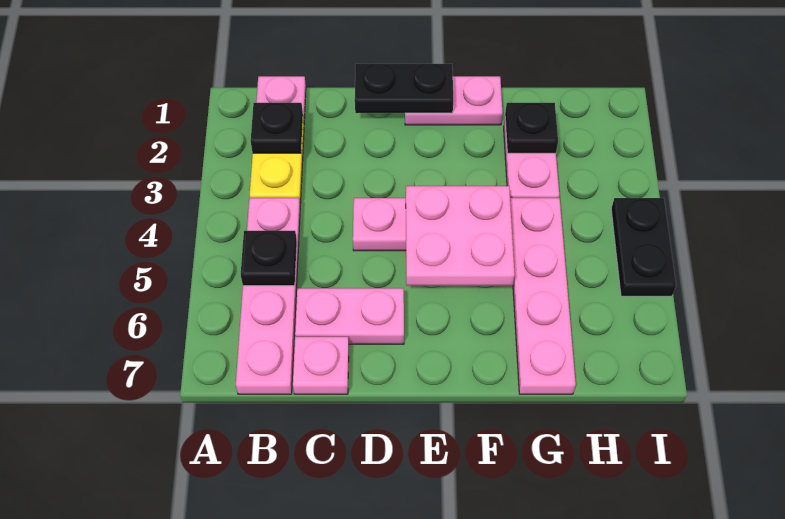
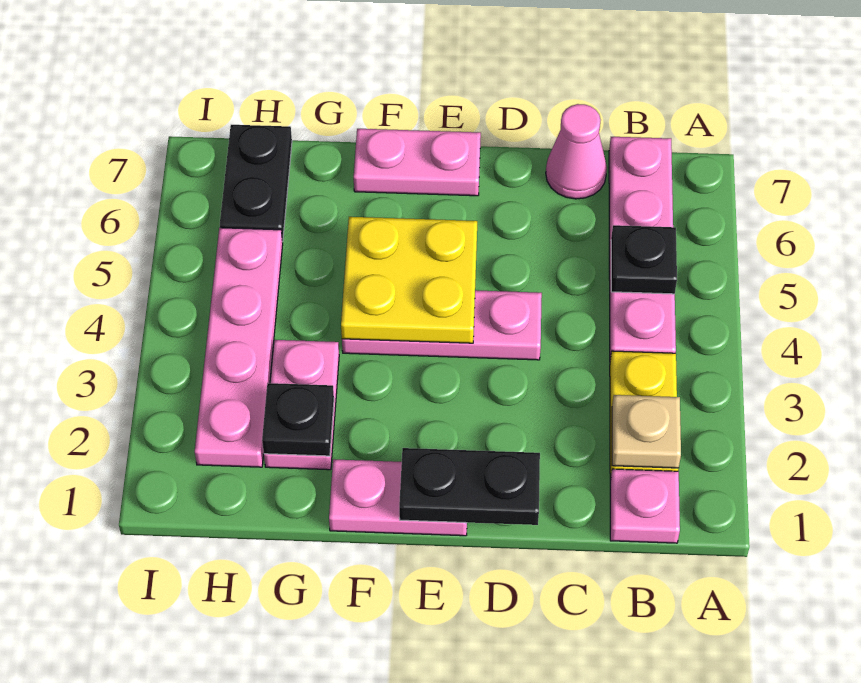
black plate B2 level 2 -> tan plate B2 level 2
pink plate C6:D6 level 1 -> pink plate E7:F7 level 1
pink plate C7 level 1 -> pink cone C7 level 1
pink plate E4:F5 level 2 -> yellow plate E4:F5 level 2
pink plate G4:G7 level 1 -> pink plate H2:H5 level 1
black plate I4:I5 level 1 -> black plate H6:H7 level 1

